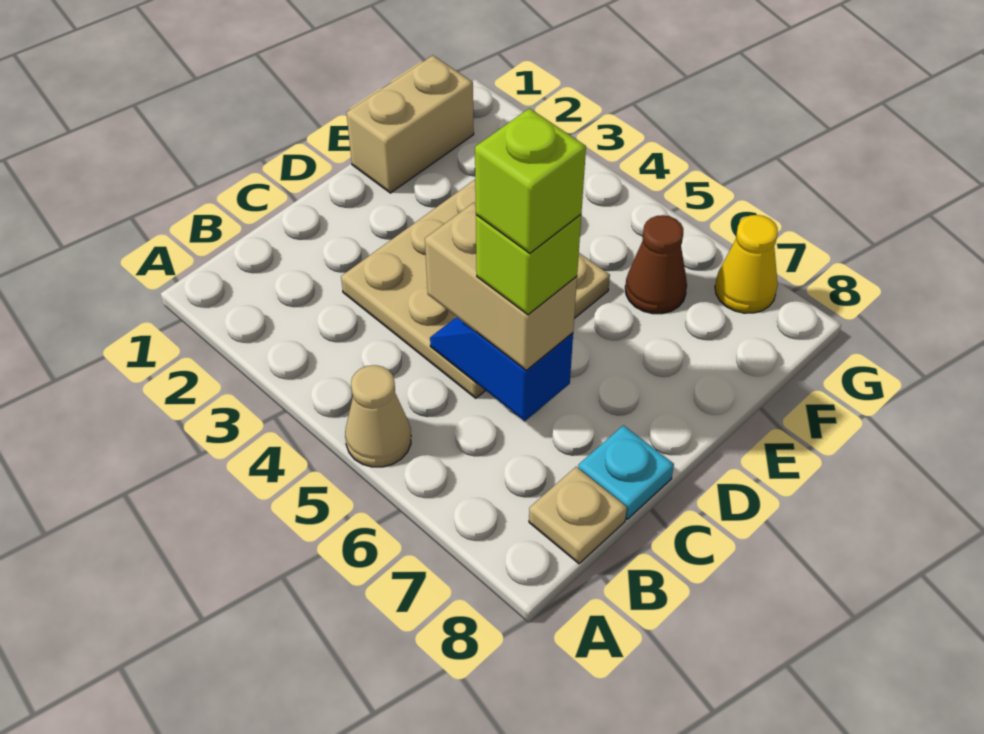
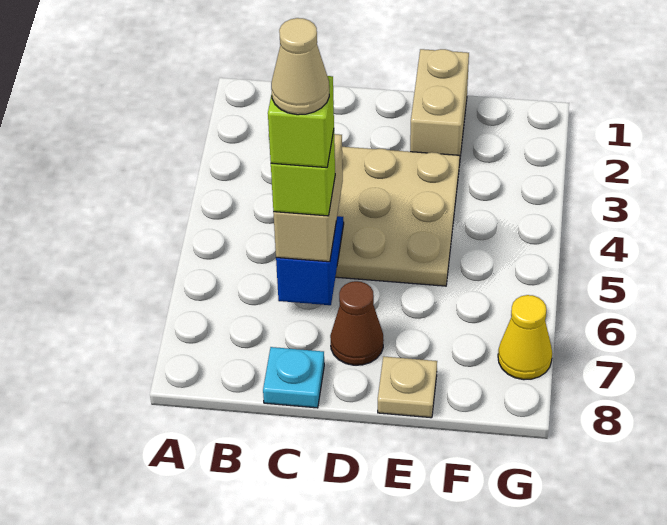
tan cone A5 level 1 -> tan cone C6 level 6
tan plate B8 level 1 -> tan plate E8 level 1
tan brick E1:F1 level 1 -> tan brick E1:E2 level 1
brown cone F6 level 1 -> brown cone D7 level 1

